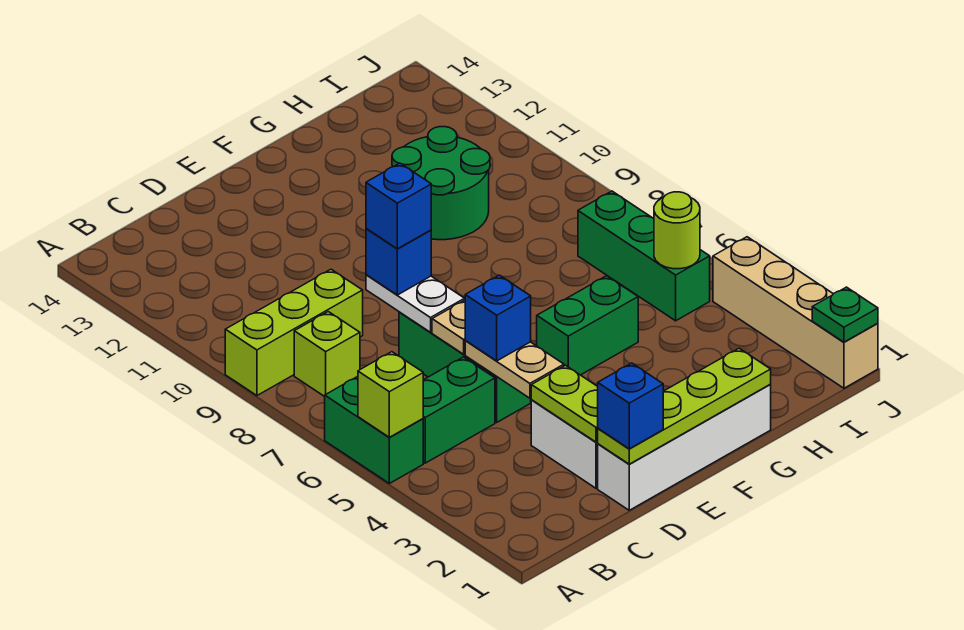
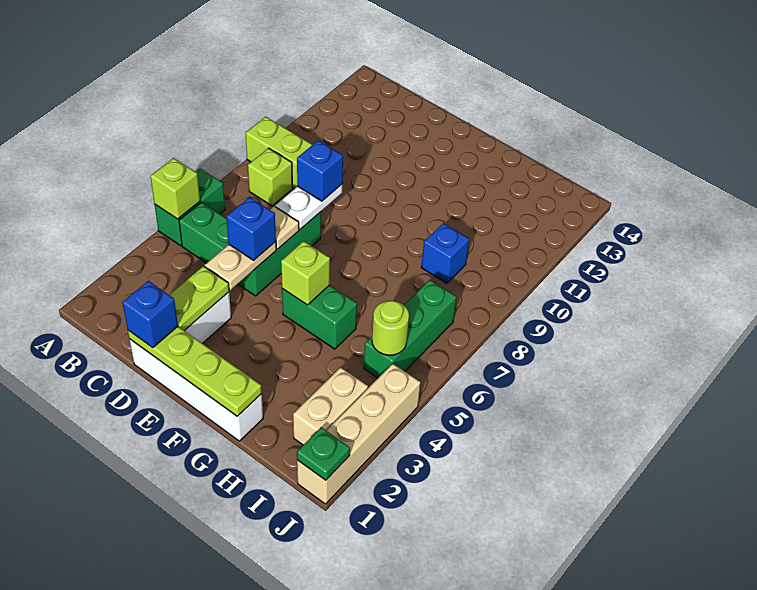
blue brick D8 level 4 -> blue brick H9 level 1
none -> lime brick F5 level 2
green round brick G10:H11 level 1 -> none
none -> tan brick I2:I3 level 1

